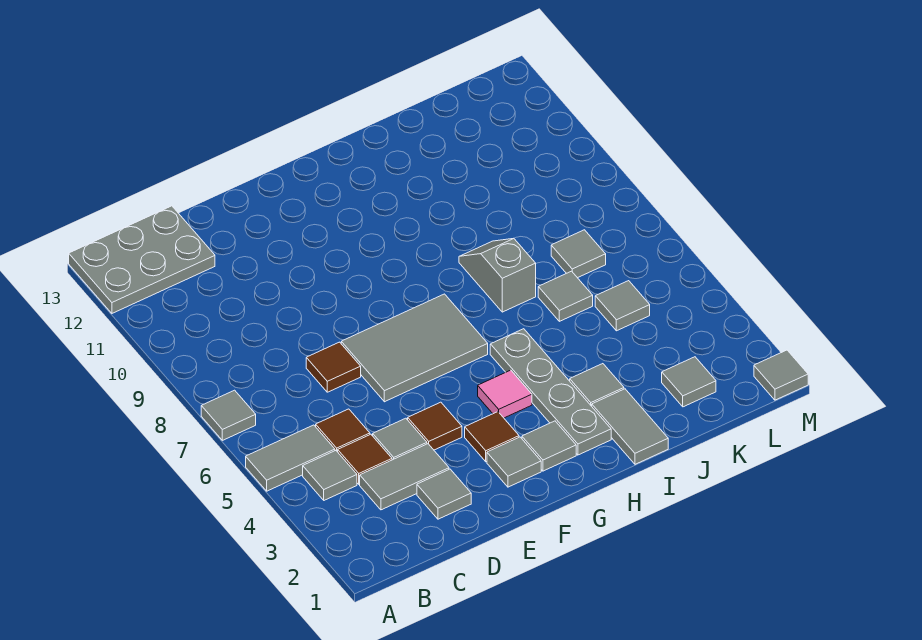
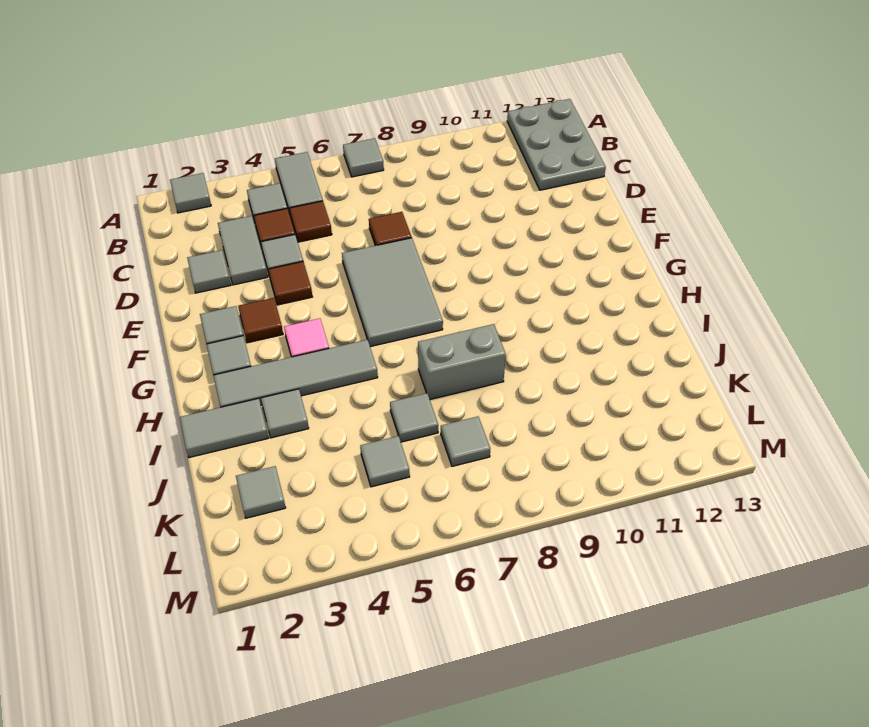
grey plate H2:H5 level 1 -> grey tile H2:H5 level 1
grey slope I7:I8 level 1 top 7 -> grey brick I7:I8 level 1
grey tile M1 level 1 -> grey tile A2 level 1

